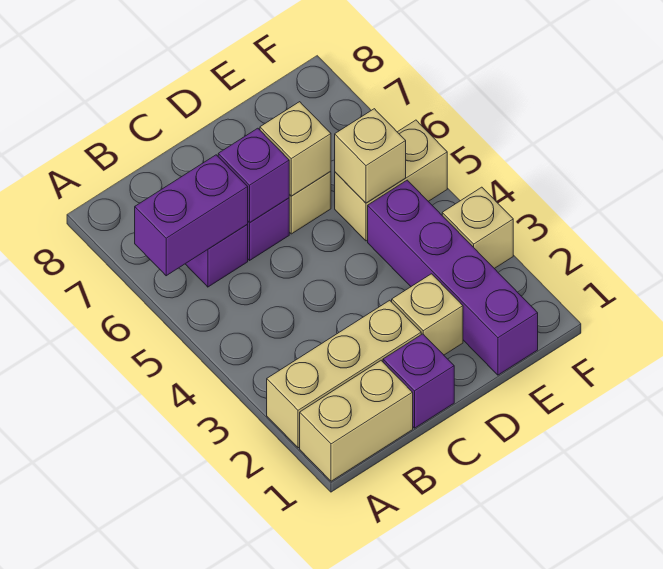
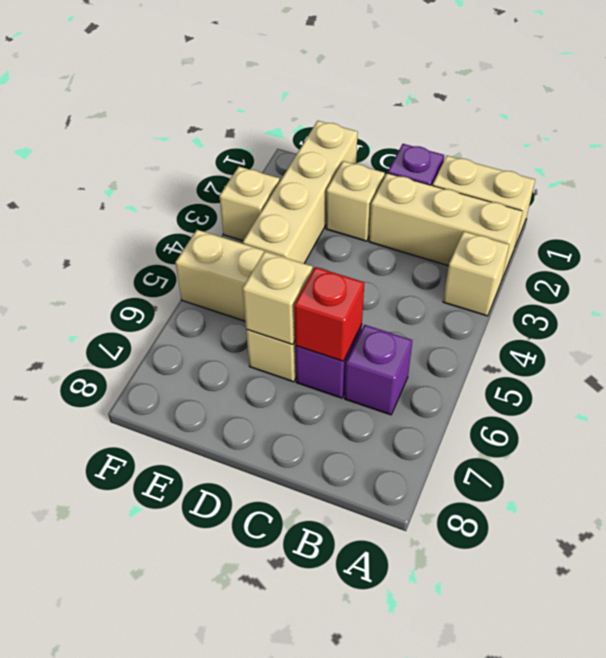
purple brick A6:B6 level 2 -> none
purple brick C6 level 2 -> red brick C6 level 2
purple brick E1:E4 level 1 -> tan brick E1:E4 level 1
tan brick E5 level 2 -> tan brick A3 level 1

